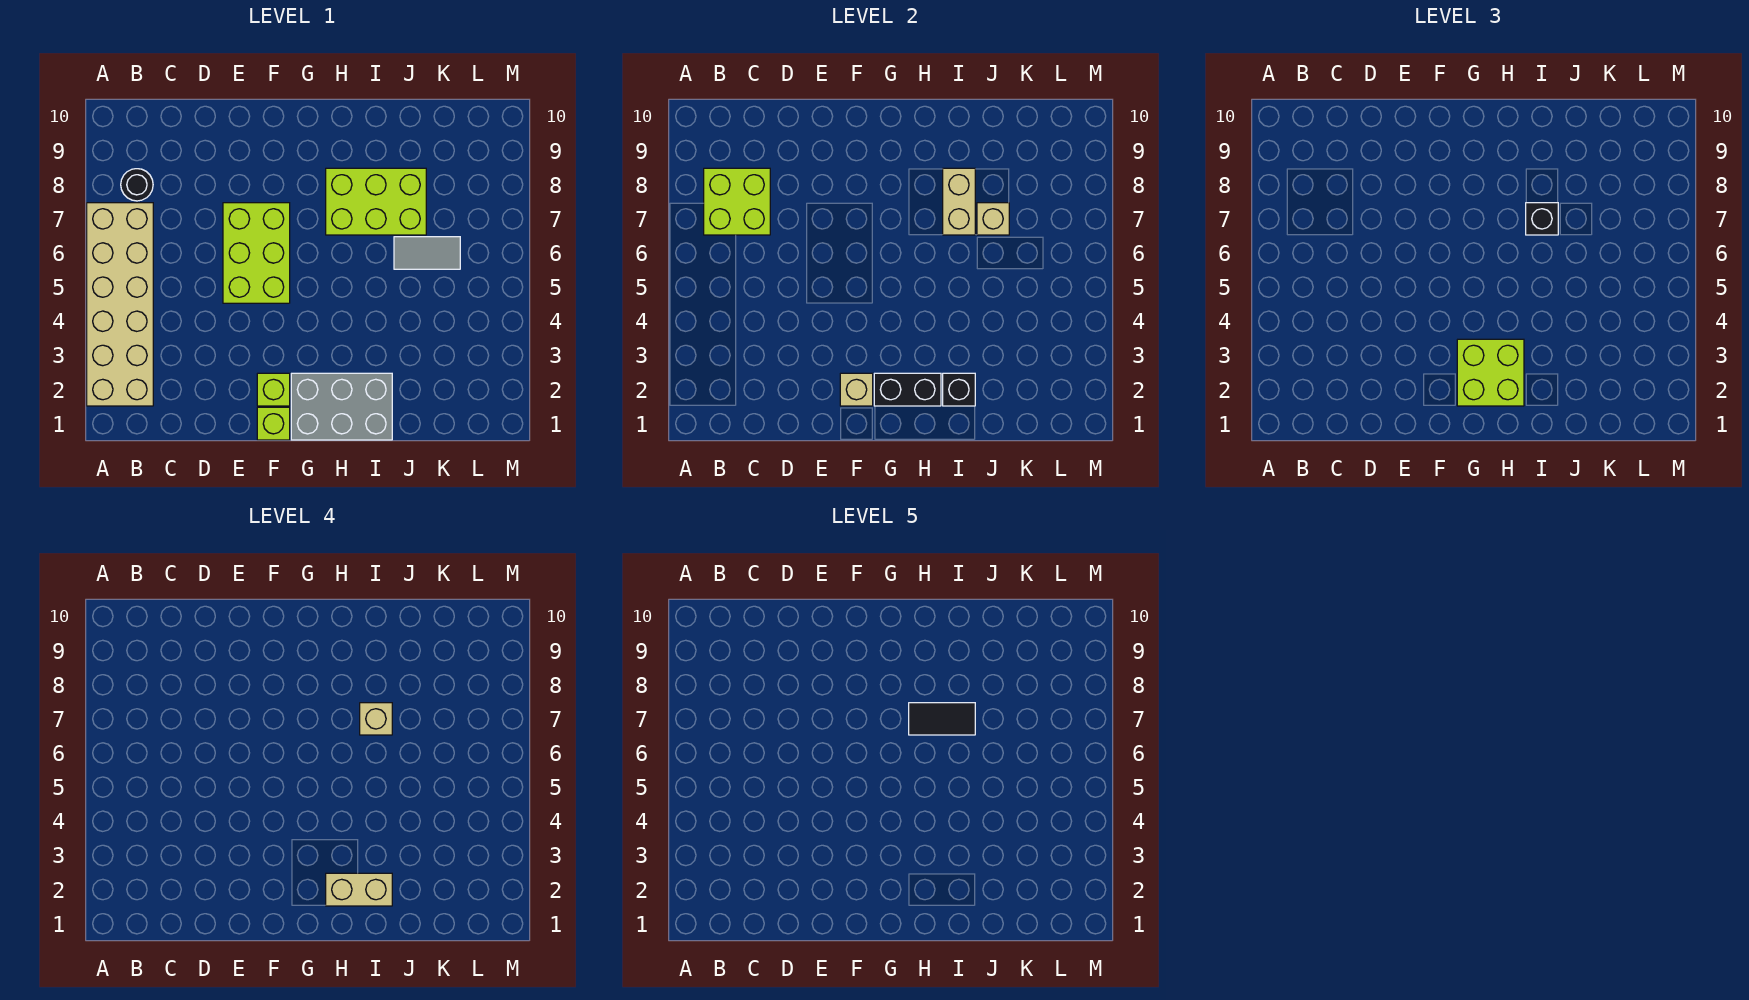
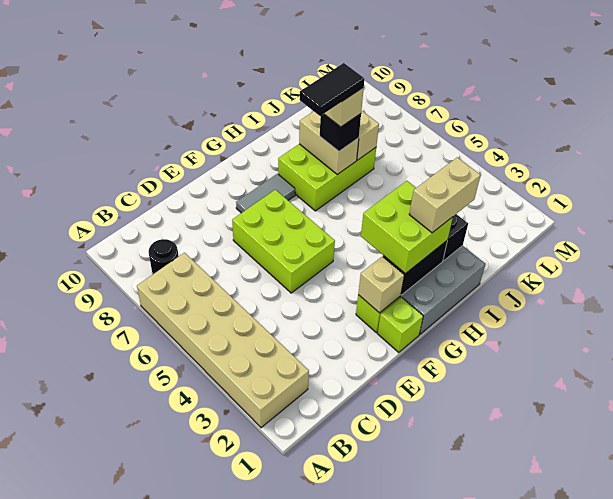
lime brick B7:C8 level 2 -> none
grey tile J6:K6 level 1 -> grey tile F8:G8 level 1

